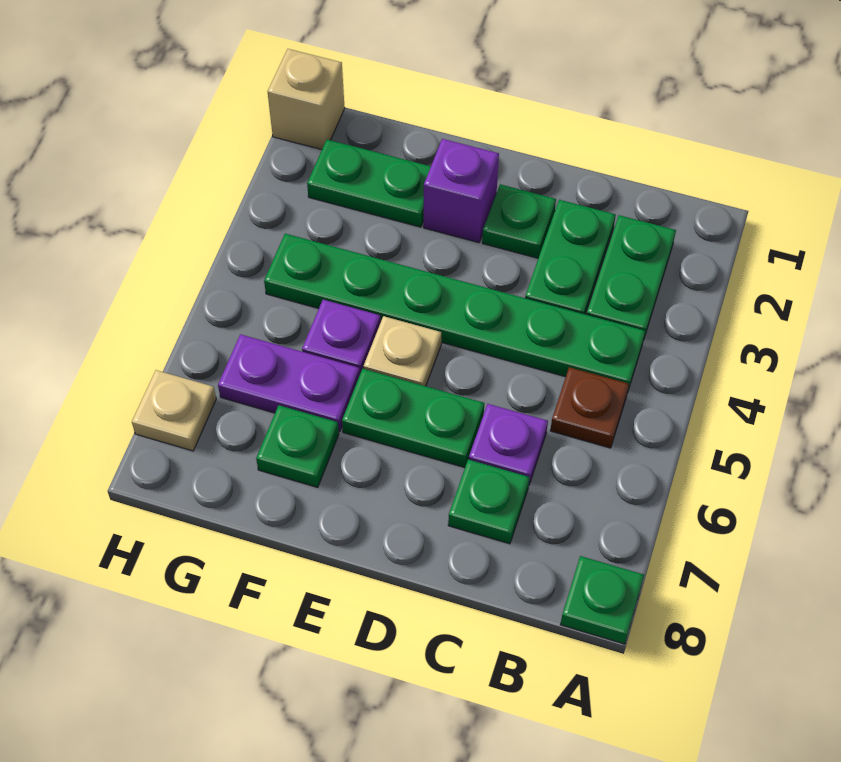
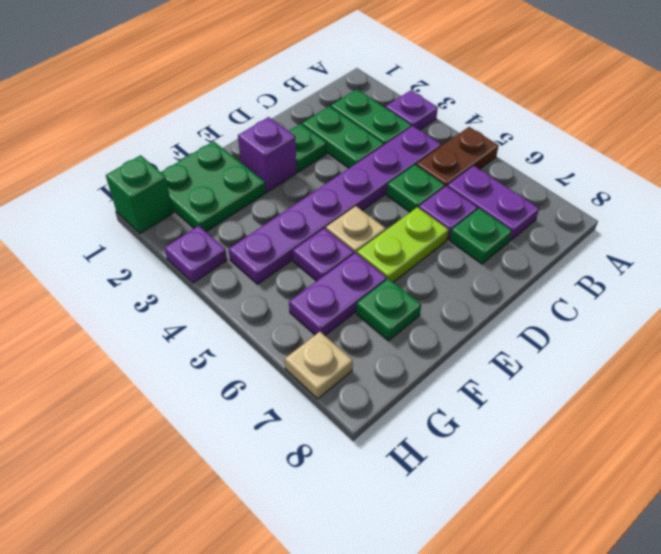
none -> purple plate A3 level 1
green plate A8 level 1 -> green plate C5 level 1
green plate B4:G4 level 1 -> purple plate B4:G4 level 1
brown plate B5 level 1 -> brown plate A5:B5 level 1
none -> purple plate B6:B7 level 1
green plate D6:E6 level 1 -> lime plate D6:E6 level 1
green plate F2:G2 level 1 -> green plate F1:G2 level 1
tan brick H1 level 1 -> green brick H1 level 1
none -> purple plate H3 level 1

